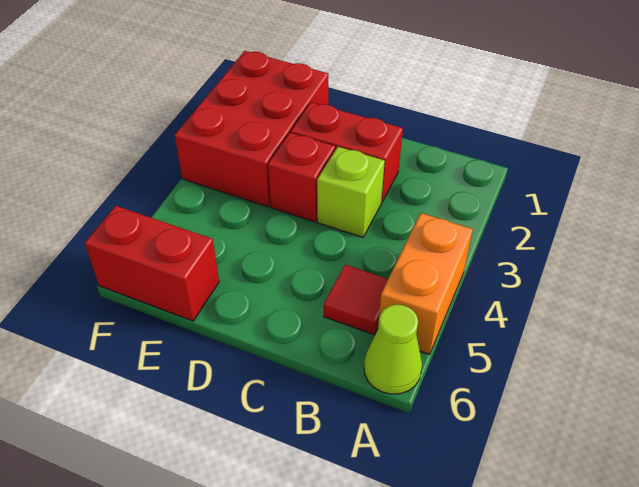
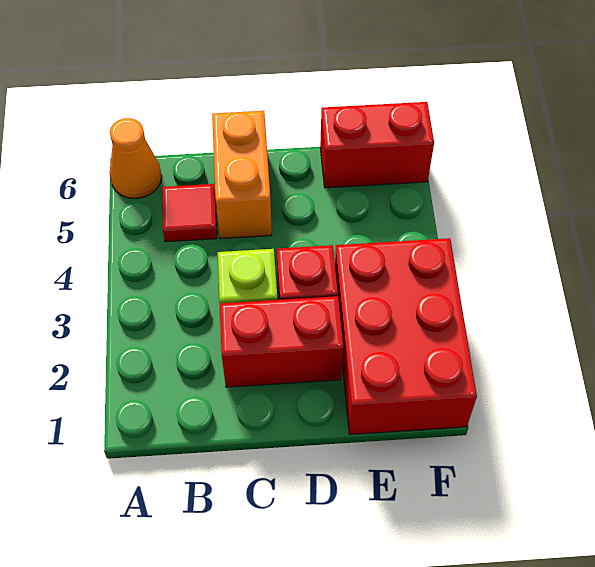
orange brick A4:A5 level 1 -> orange brick C5:C6 level 1
lime cone A6 level 1 -> orange cone A6 level 1

